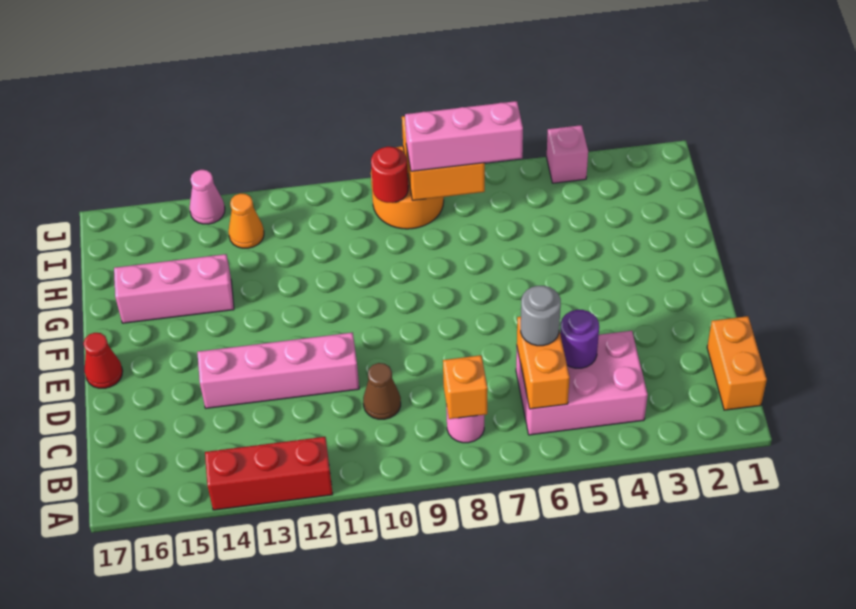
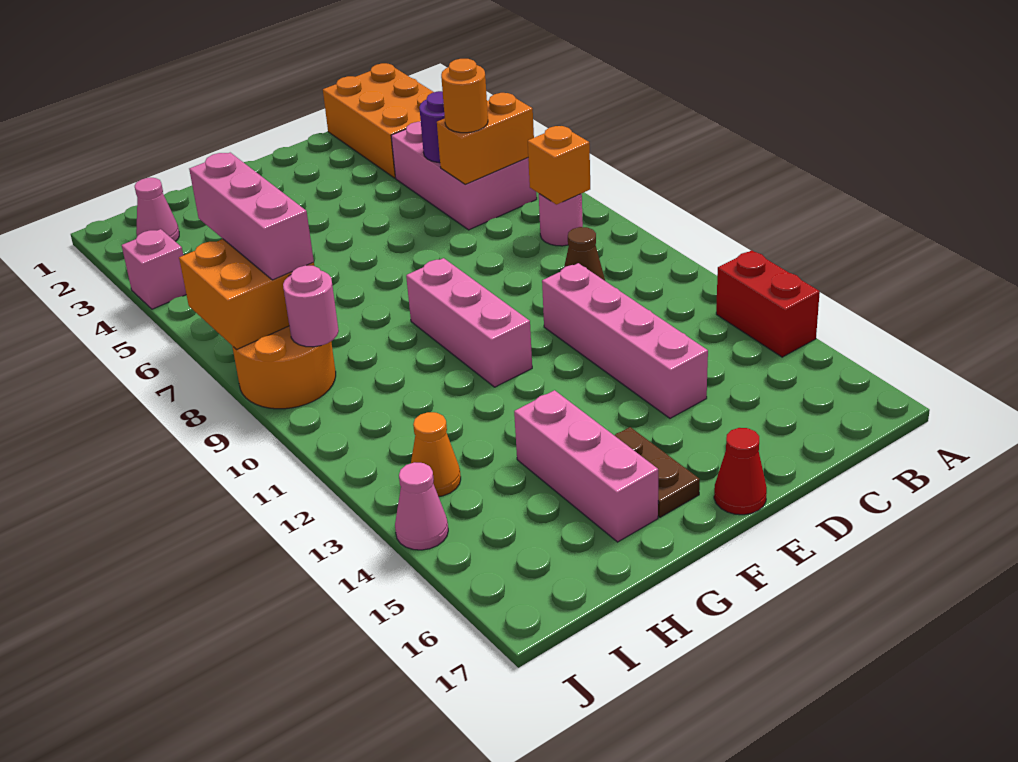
red brick A12:A14 level 1 -> red brick A13:A14 level 1
orange brick B1:C1 level 1 -> orange brick B1:C3 level 1
grey round brick C6 level 3 -> orange round brick C6 level 3
none -> pink brick F9:F11 level 1
none -> brown plate F15:F16 level 1
none -> pink cone I2 level 1
red round brick I9 level 2 -> pink round brick I9 level 2

